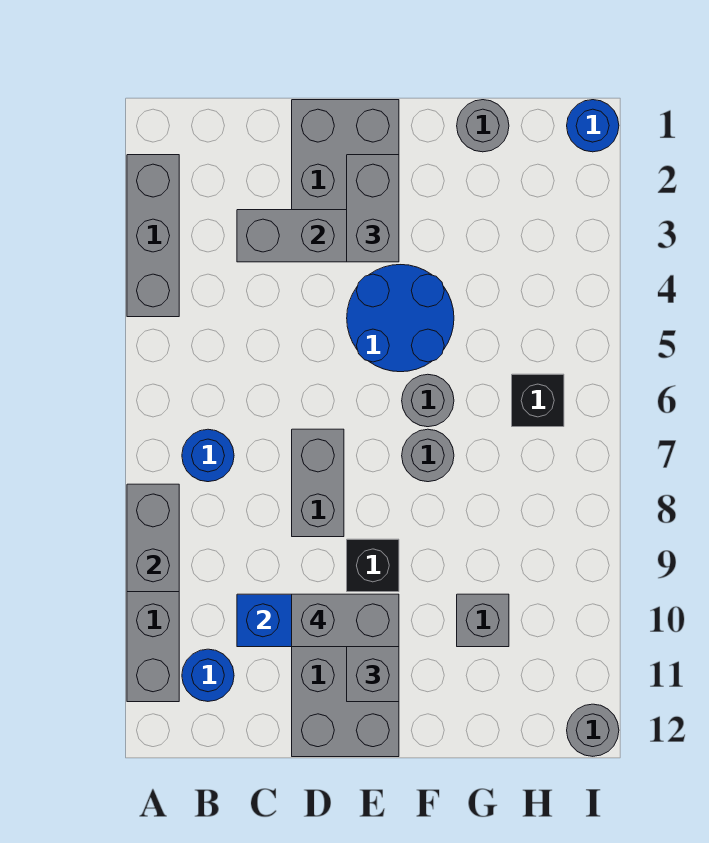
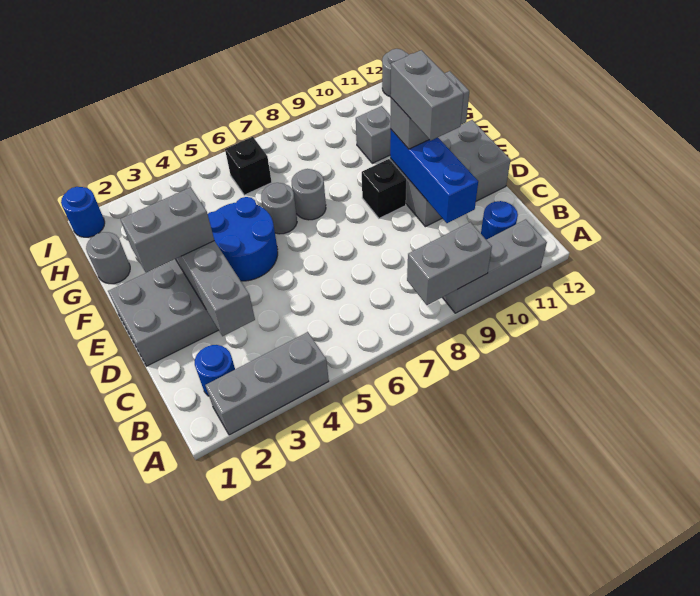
blue round brick B7 level 1 -> blue round brick B2 level 1
grey brick D7:D8 level 1 -> none

